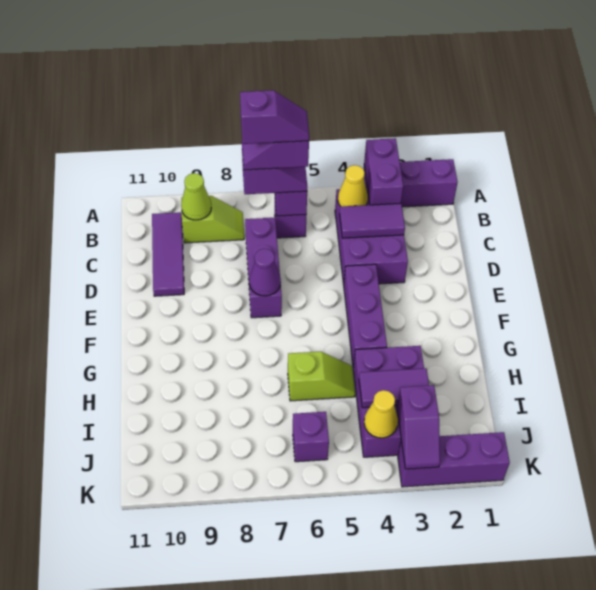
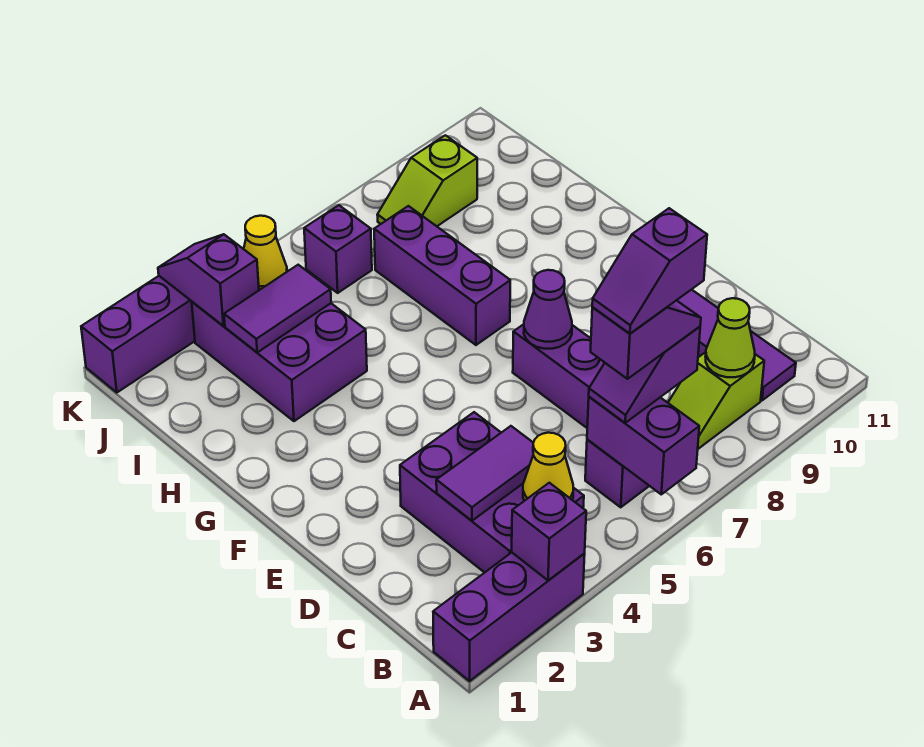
purple brick A3:B3 level 2 -> purple brick A3 level 2
purple brick E4:G4 level 1 -> purple brick G7:I7 level 1
lime slope H5:H6 level 1 top 6 -> lime slope J8:J9 level 1 top 9

